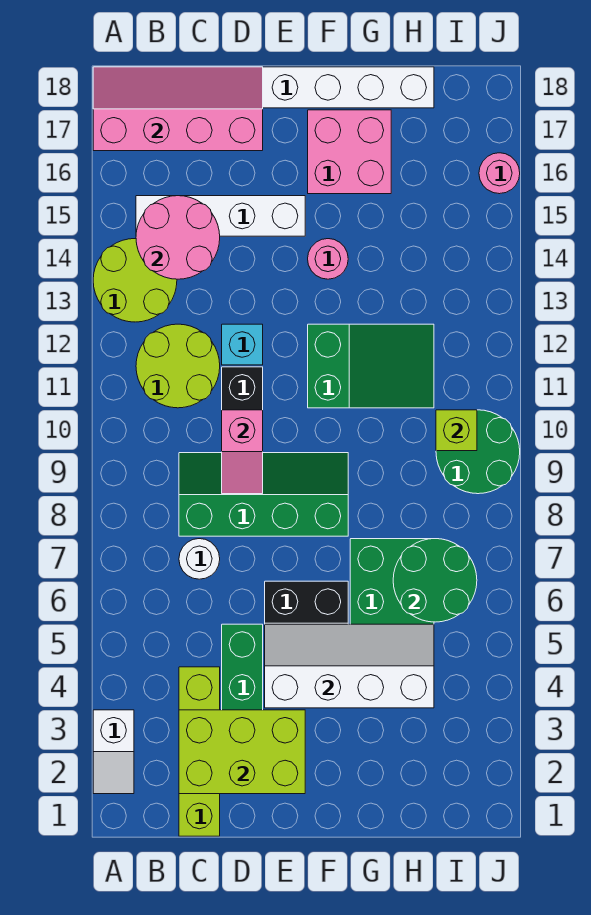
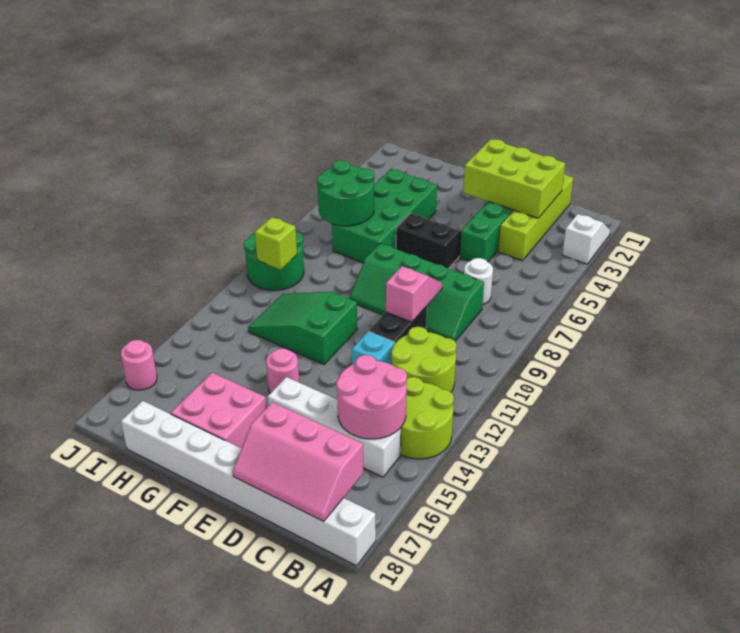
pink slope A17:D18 level 2 top 17 -> pink slope B17:D18 level 2 top 17
white slope E4:H5 level 2 top 4 -> none

